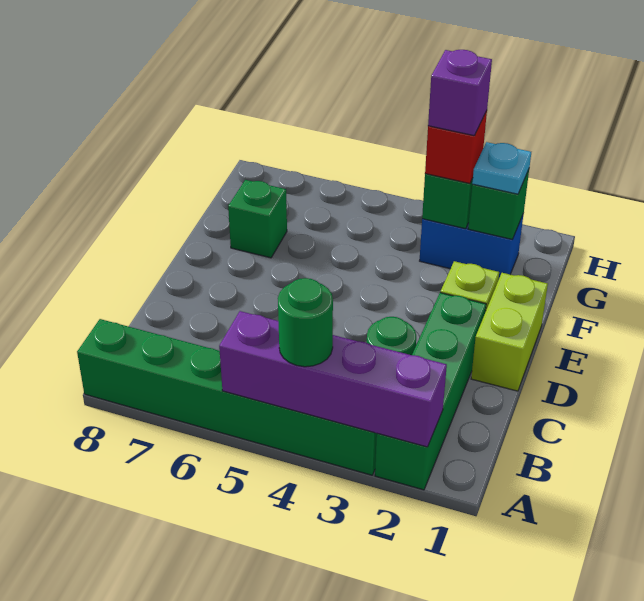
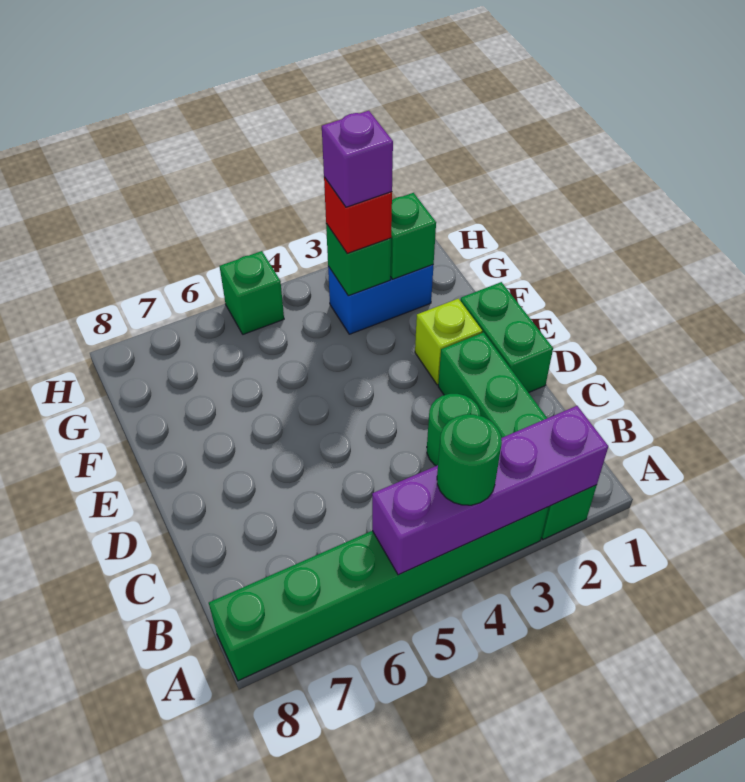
lime brick D1:E1 level 1 -> green brick D1:E1 level 1
green brick F7 level 1 -> green brick H5 level 1
cyan plate G2 level 3 -> none

